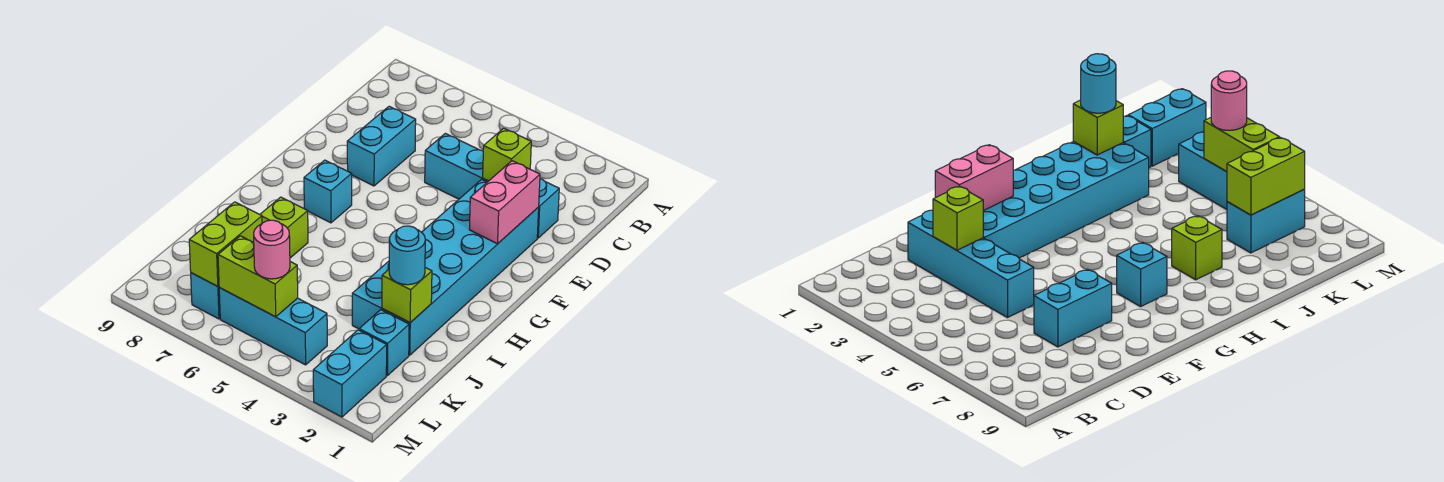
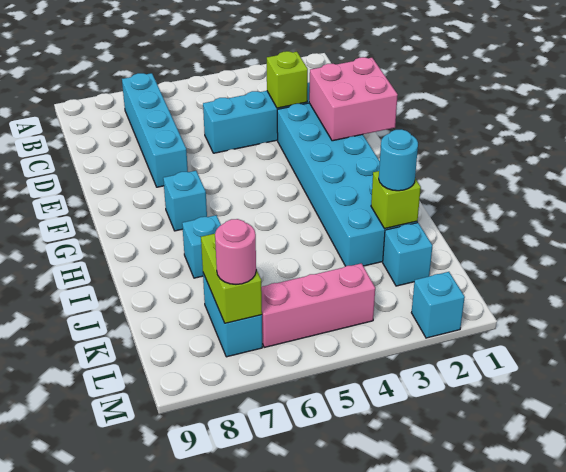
cyan brick D7:E7 level 1 -> cyan brick B7:E7 level 1
pink brick E2:F2 level 2 -> pink brick E1:F2 level 2
lime brick I7 level 1 -> cyan brick I7 level 1
cyan brick L2:M2 level 1 -> cyan brick M2 level 1
cyan brick L4:L6 level 1 -> pink brick L4:L6 level 1
lime brick L5:L6 level 2 -> none
pink round brick L5 level 3 -> pink round brick L7 level 3

